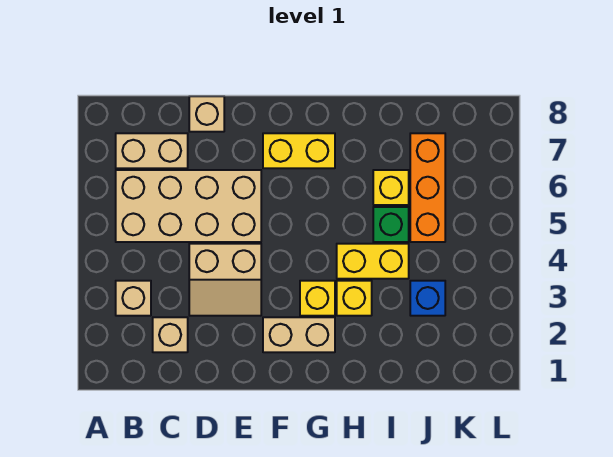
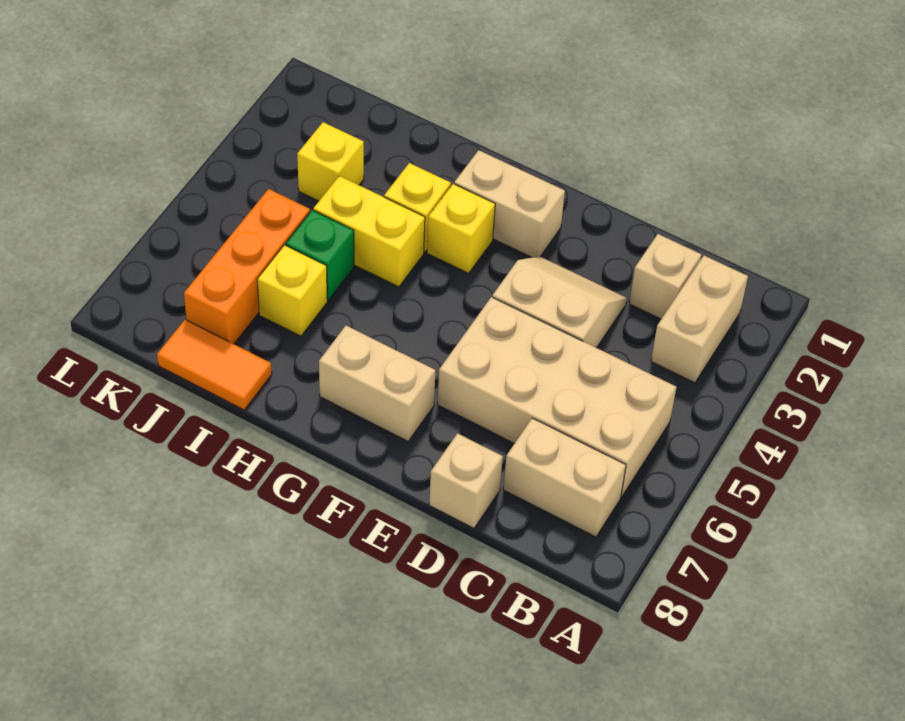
tan brick B3 level 1 -> tan brick B2:B3 level 1
yellow brick F7:G7 level 1 -> tan brick F7:G7 level 1
none -> orange tile I8:J8 level 1
blue brick J3 level 1 -> yellow brick J3 level 1

